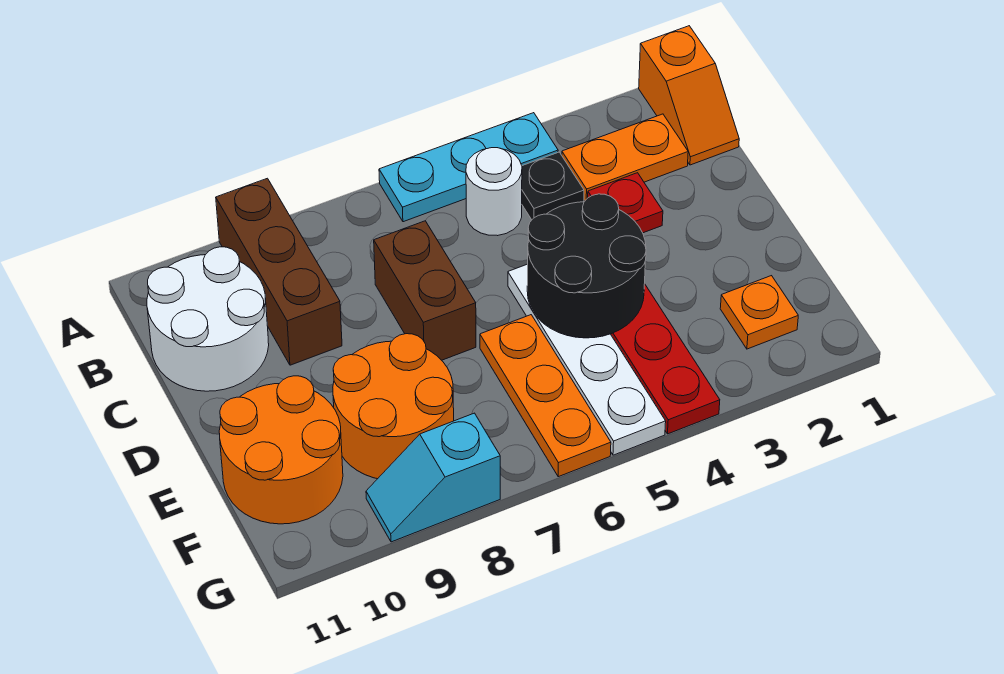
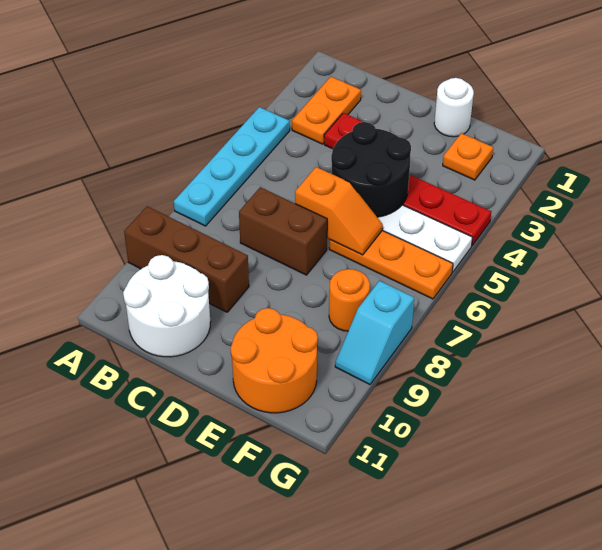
orange slope A1:B1 level 1 top A -> orange slope D6:E6 level 2 top D
cyan plate A4:A6 level 1 -> cyan plate A4:A7 level 1
black plate B4 level 1 -> none
white round brick B5 level 1 -> white round brick E1 level 1
orange round brick E8:F9 level 1 -> orange round brick F8 level 1

